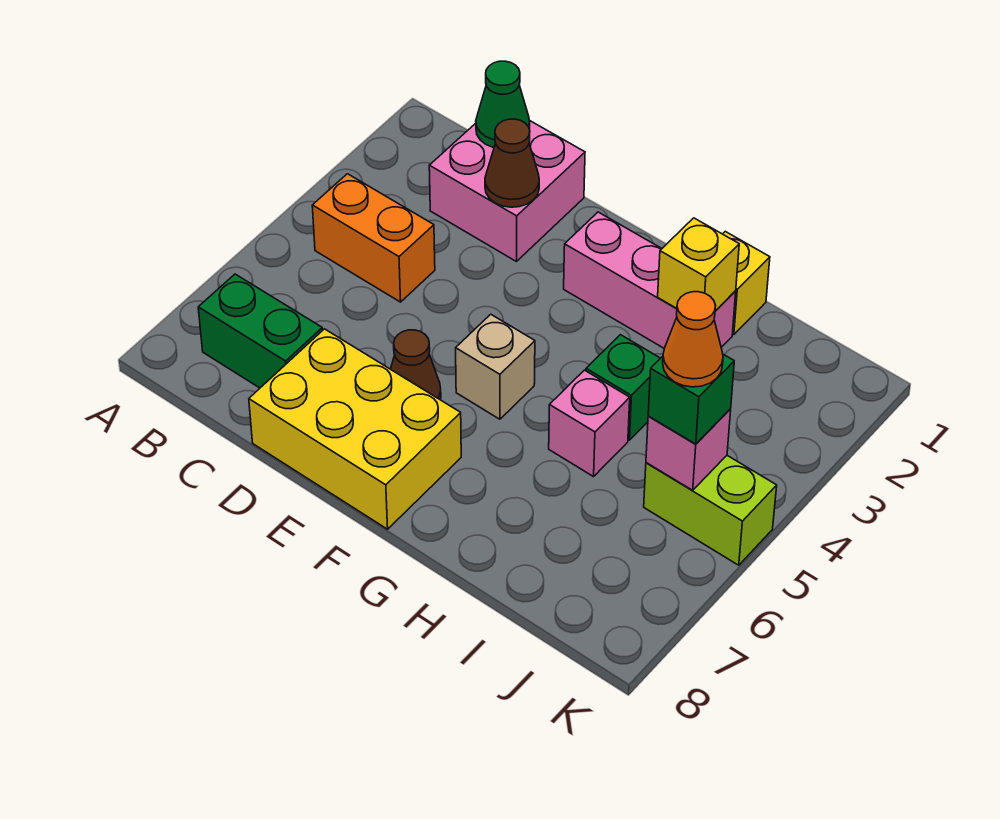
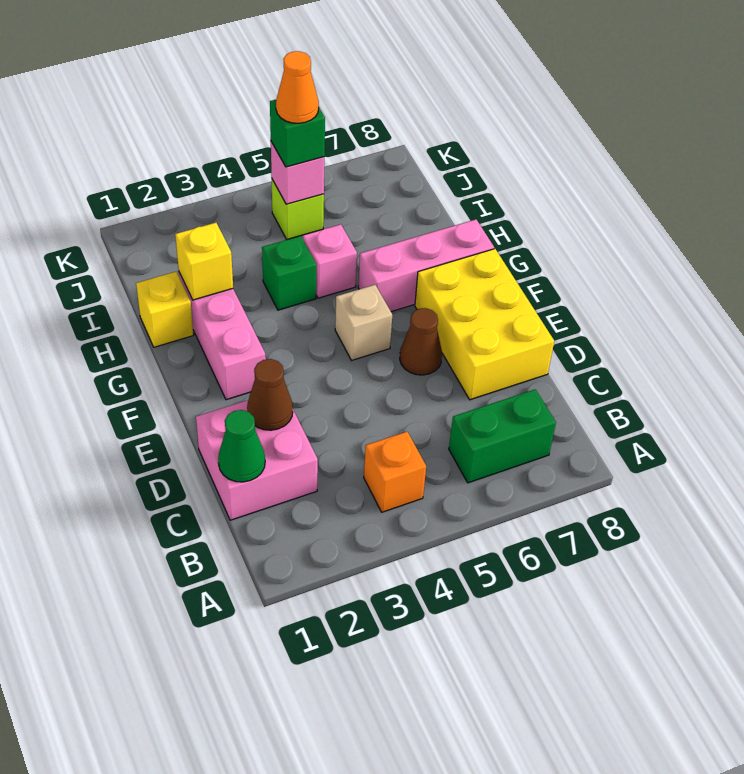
orange brick B4:C4 level 1 -> orange brick B4 level 1
green brick B7:C7 level 1 -> green brick B6:B7 level 1
none -> pink brick G6:G8 level 1
lime brick J5:K5 level 1 -> lime brick J5 level 1

